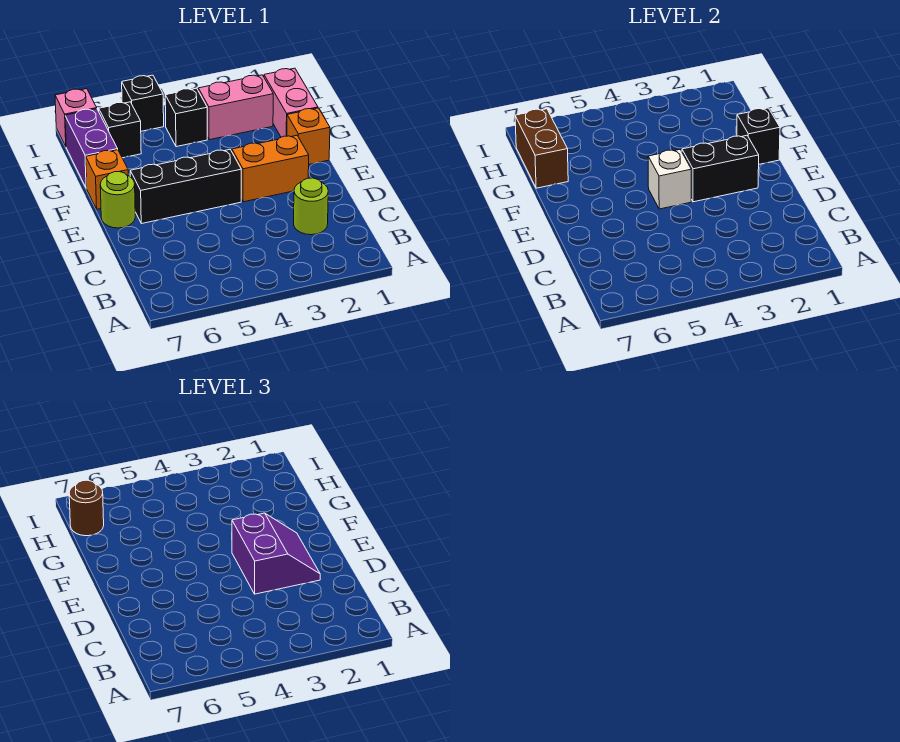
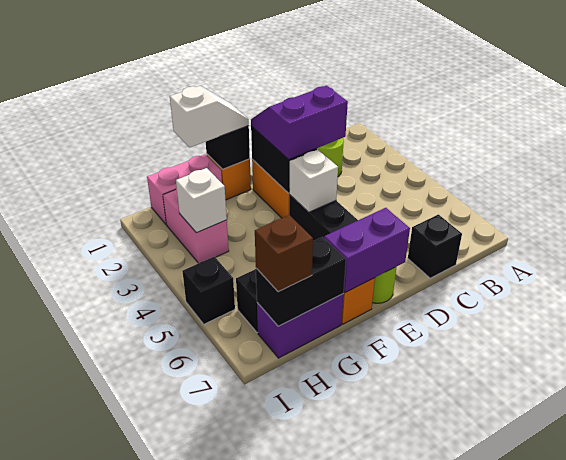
none -> purple brick E7:F7 level 2
none -> white slope F1:G1 level 3 top G
brown brick G7:H7 level 2 -> black brick G7:H7 level 2
none -> white brick H3 level 2
black brick H4 level 1 -> black brick C7 level 1
brown round brick H7 level 3 -> brown brick H7 level 3
pink brick I7 level 1 -> none

